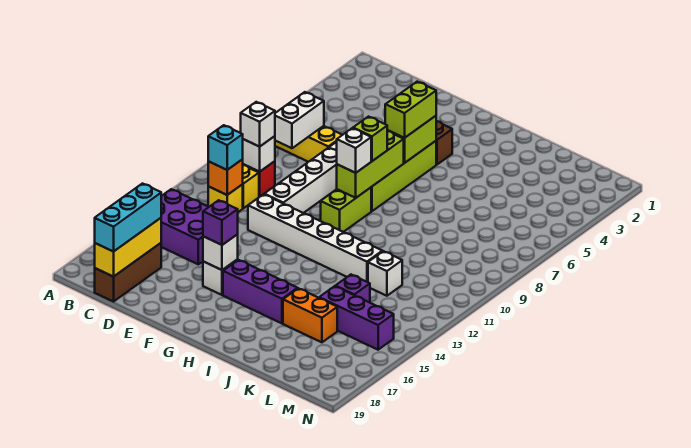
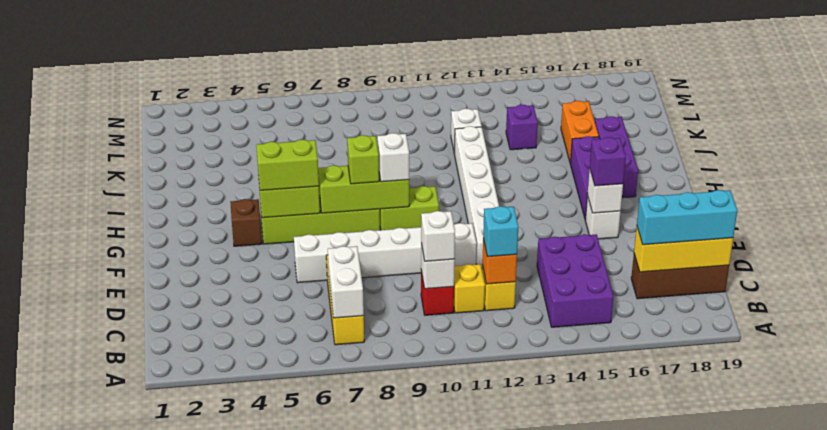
white brick C7:C8 level 2 -> white brick B7:C7 level 2
purple brick K15:M15 level 1 -> purple brick H17:J17 level 1

